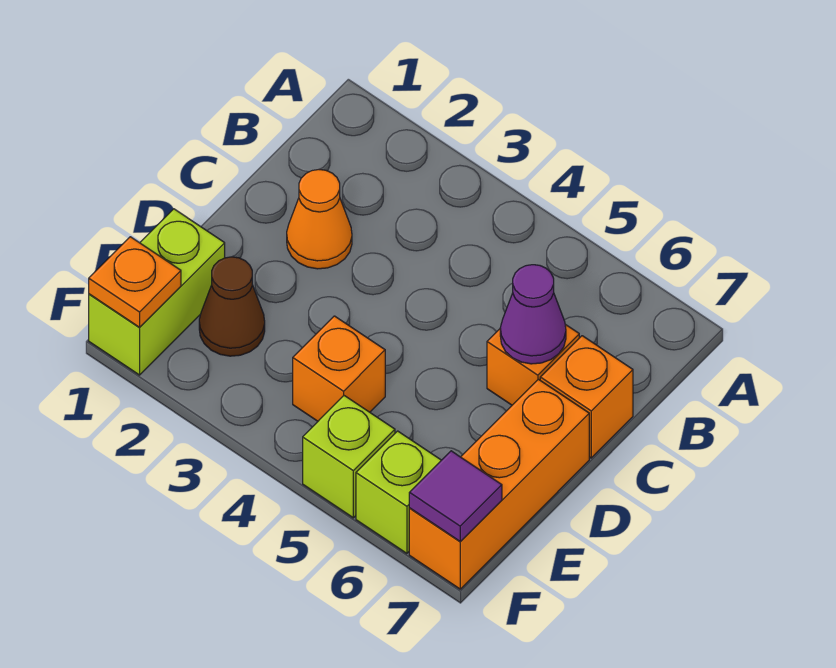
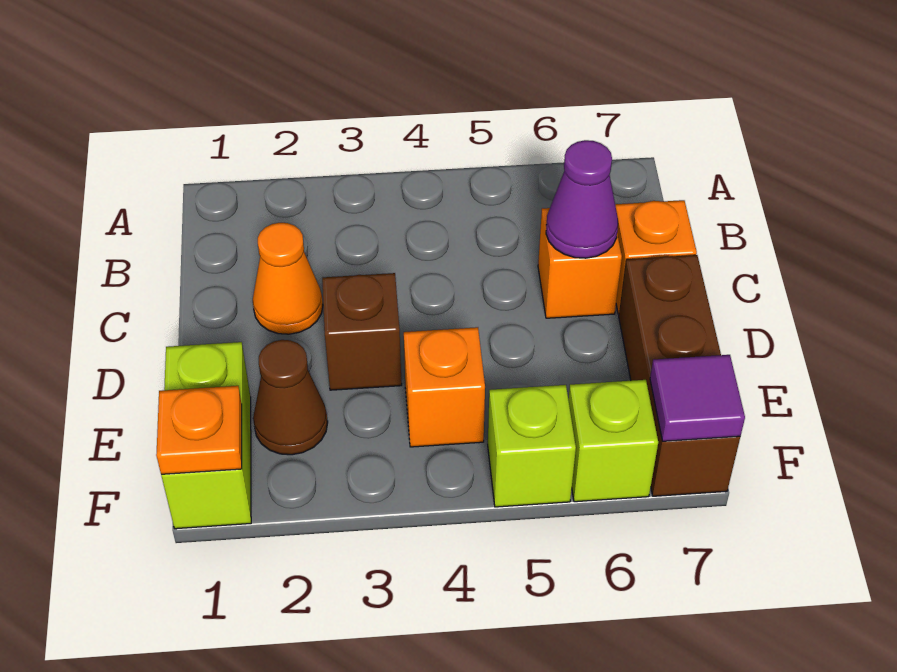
none -> brown brick D3 level 1
orange brick D7:F7 level 1 -> brown brick D7:F7 level 1

